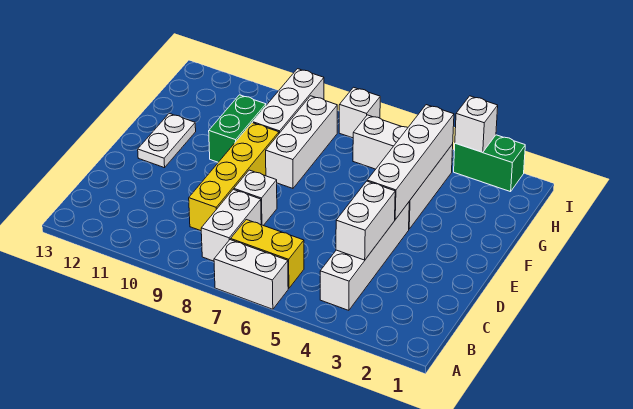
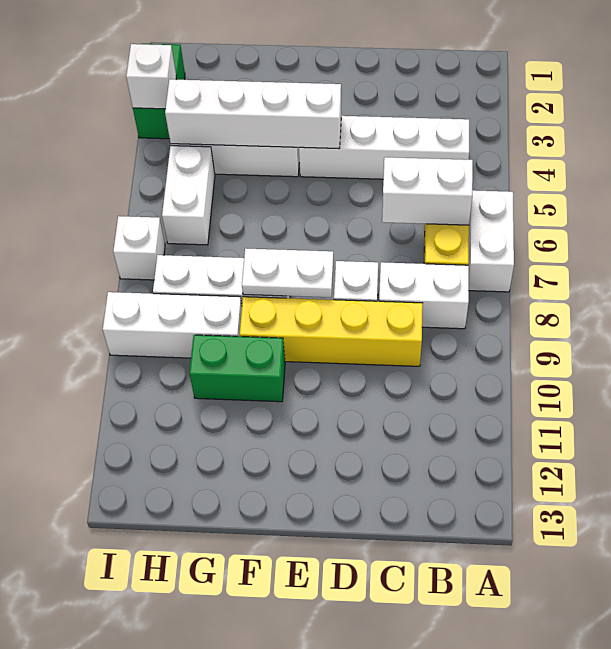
white brick C4:D4 level 2 -> white brick B6:C6 level 2
white plate E12:F12 level 1 -> white plate E8:F8 level 2

